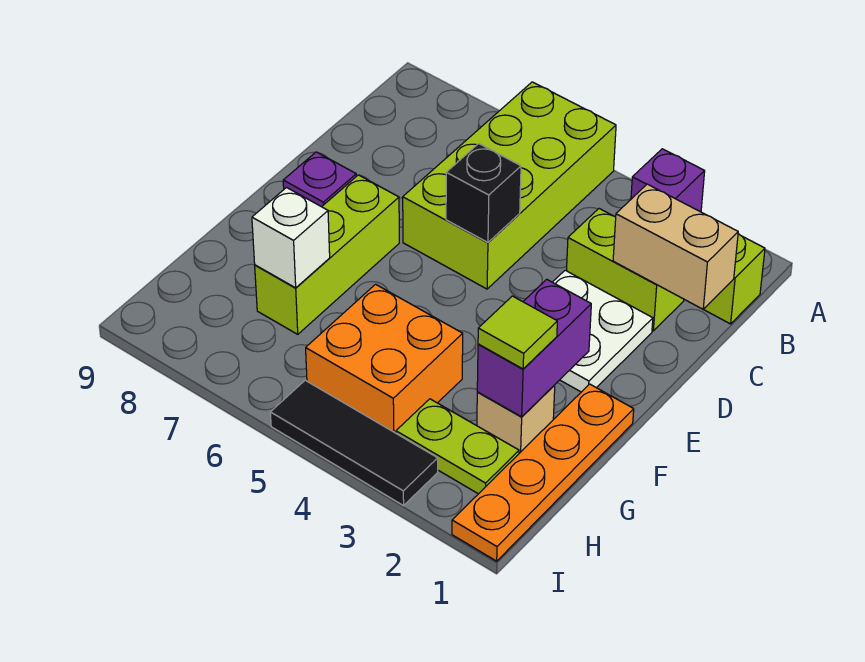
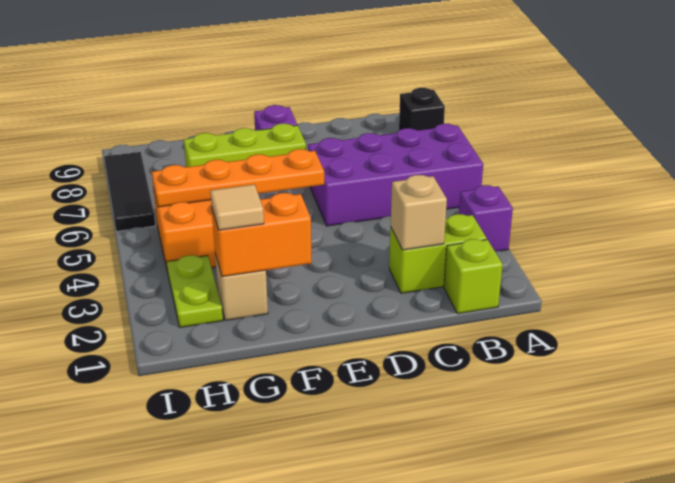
lime brick A5:D6 level 1 -> purple brick A5:D6 level 1
tan brick C1:C2 level 2 -> tan brick C2 level 2
lime brick C2:C3 level 1 -> lime brick B2:C2 level 1
white plate D2:E3 level 1 -> none
black brick D5 level 2 -> black brick A8 level 1
orange plate F1:I1 level 1 -> orange plate E5:H5 level 2
purple brick F2:G2 level 2 -> orange brick F2:G2 level 2
lime tile G2 level 3 -> tan tile G2 level 3
white brick G7 level 2 -> none
black tile I3:I5 level 1 -> black tile I6:I8 level 1

